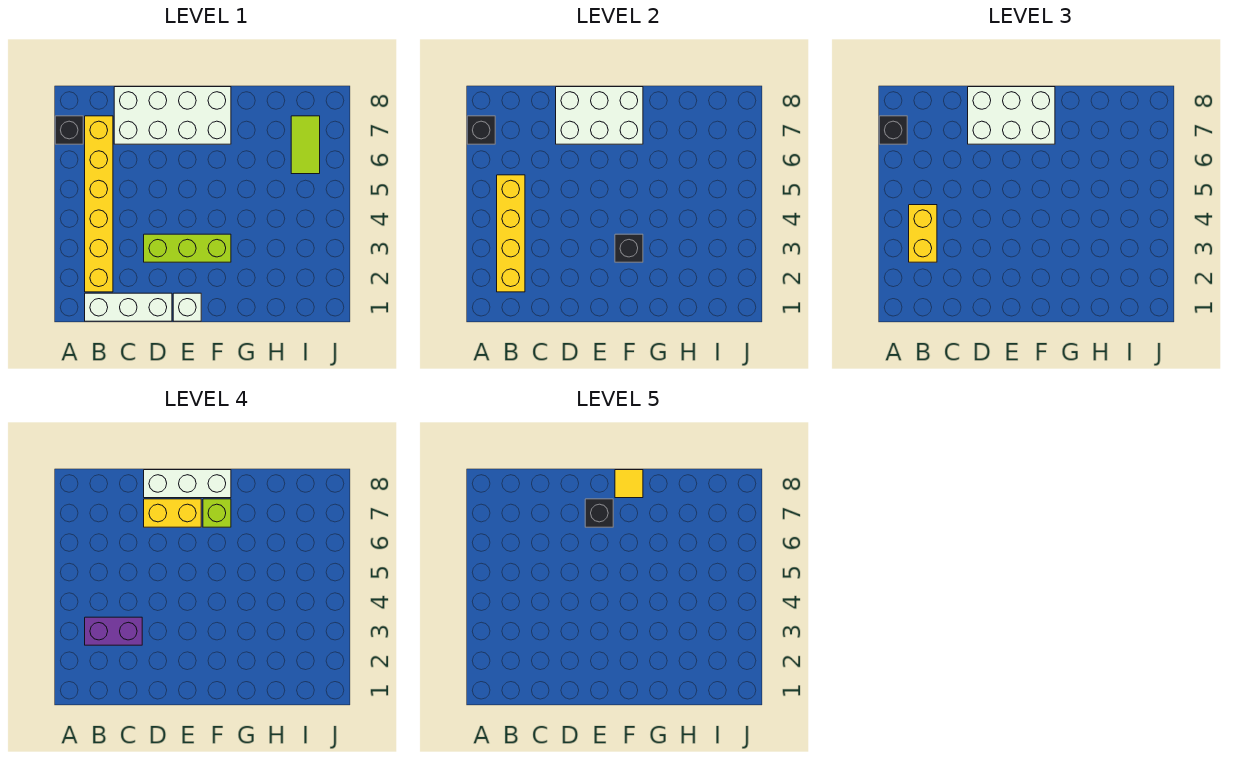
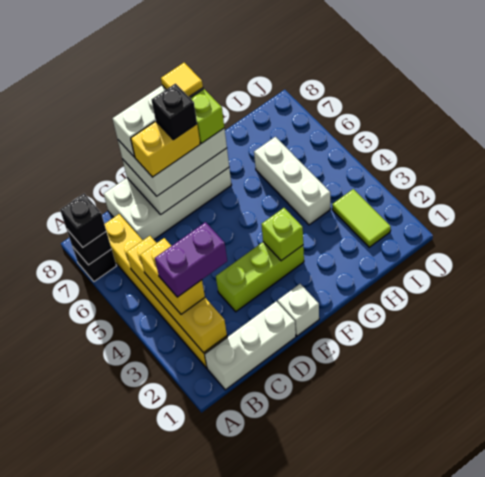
black brick F3 level 2 -> lime brick F3 level 2
none -> white brick H4:H6 level 1
lime tile I6:I7 level 1 -> lime tile I2:I3 level 1

